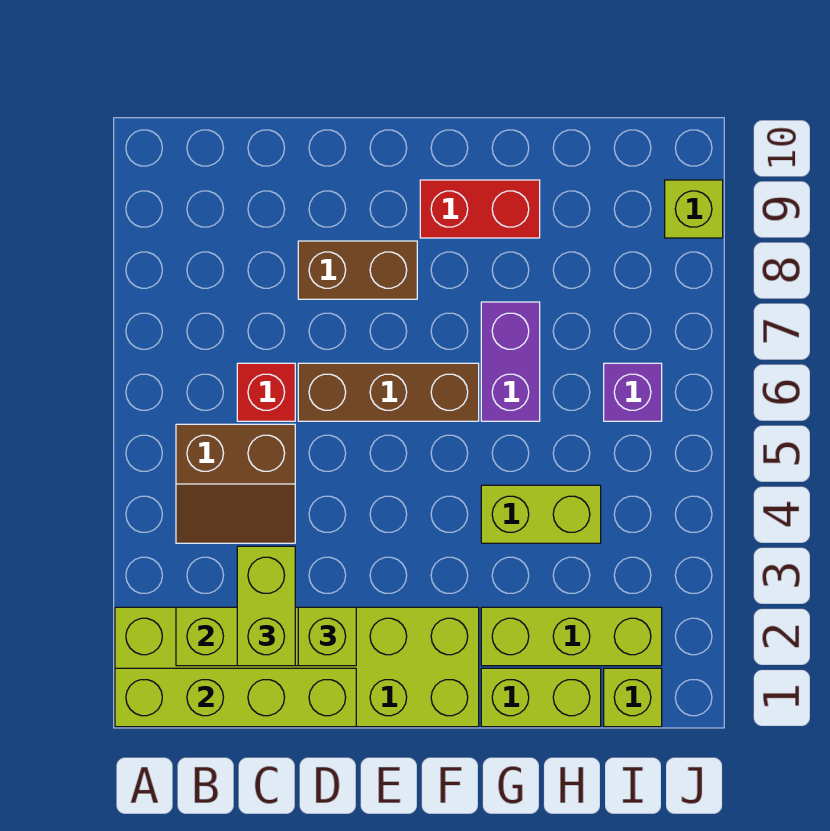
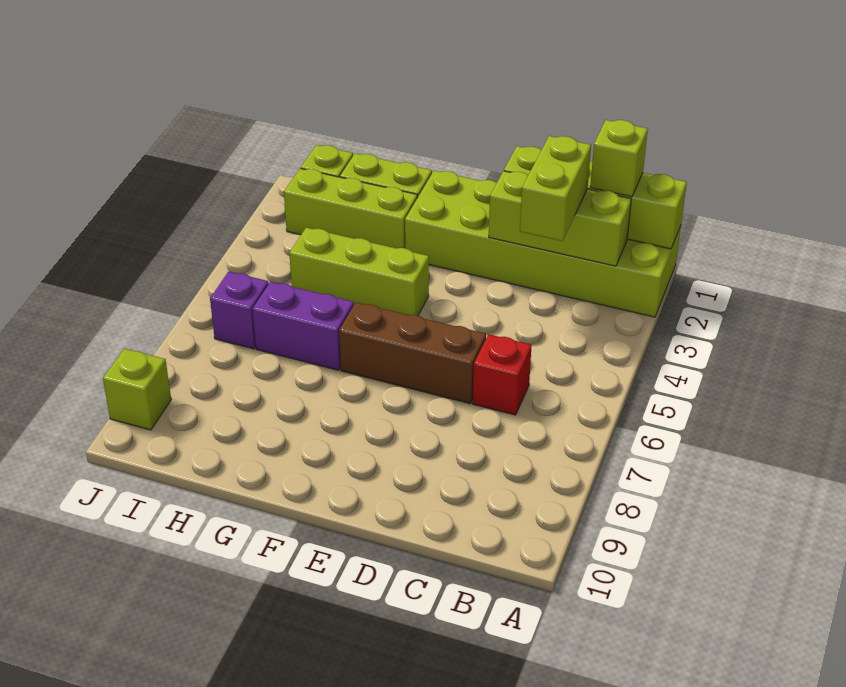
brown slope B4:C5 level 1 top 5 -> none
lime brick D2 level 3 -> lime brick B1 level 3
brown brick D8:E8 level 1 -> none
red brick F9:G9 level 1 -> none
lime brick G4:H4 level 1 -> lime brick F4:H4 level 1
purple brick G6:G7 level 1 -> purple brick G6:H6 level 1

